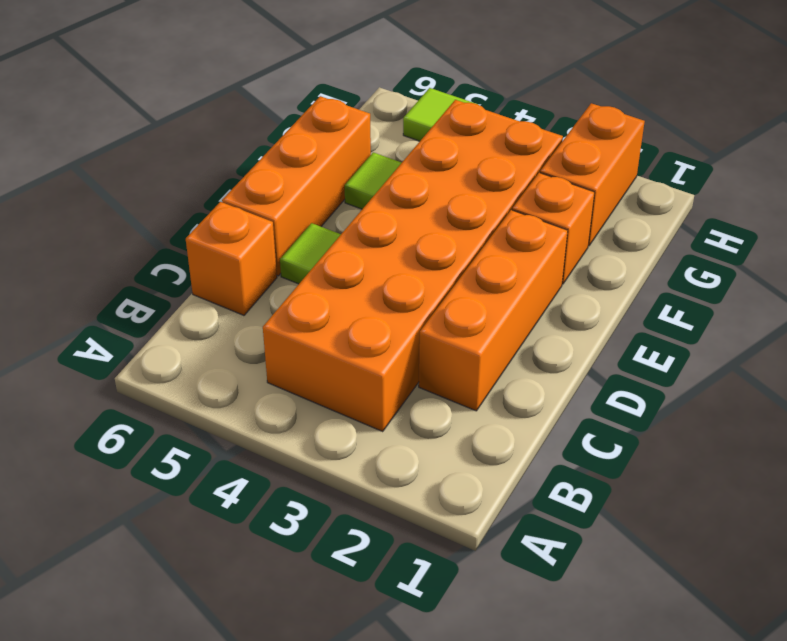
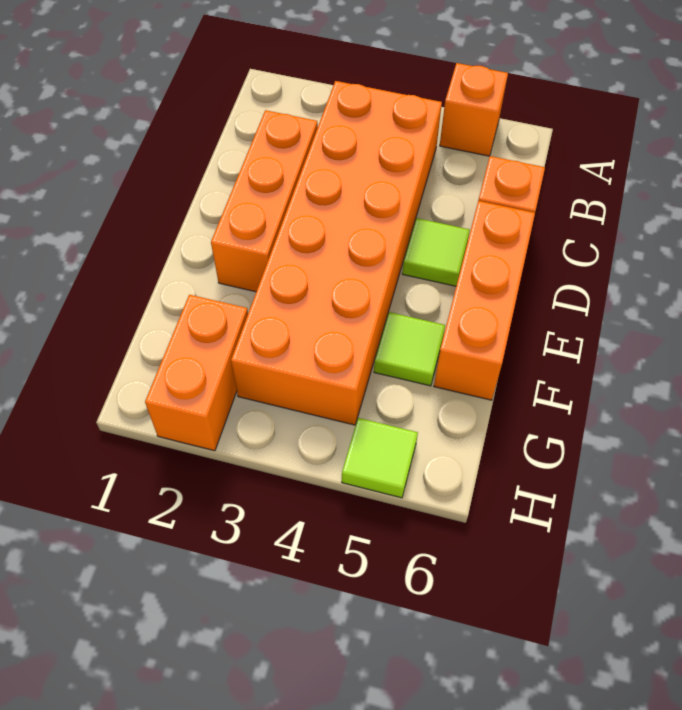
orange brick F2 level 1 -> orange brick A5 level 1

